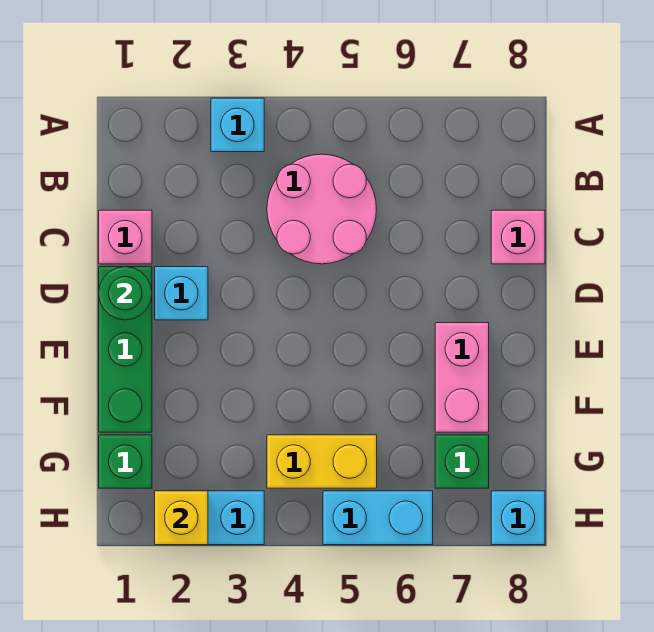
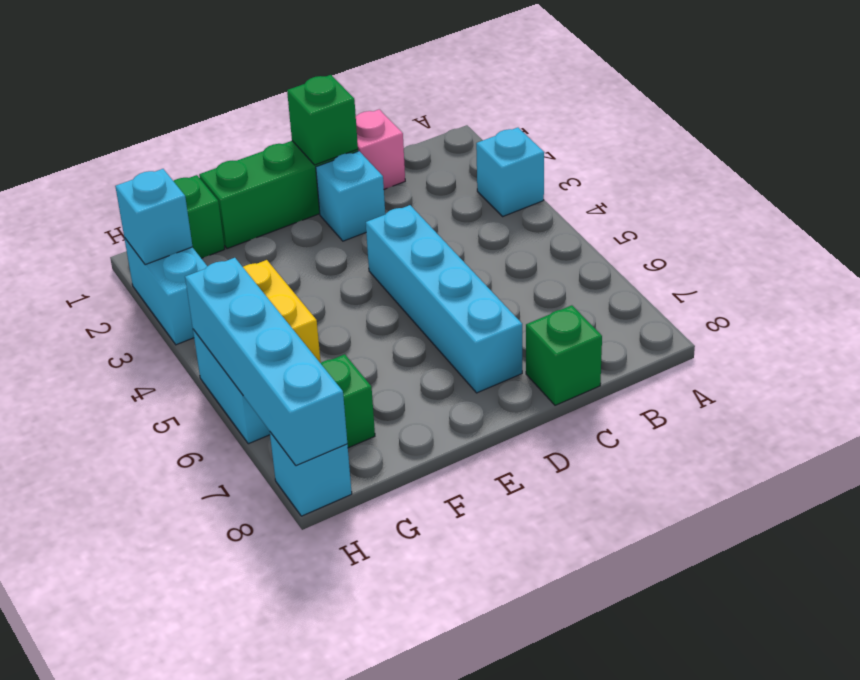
pink round brick B4:C5 level 1 -> none
pink brick C8 level 1 -> green brick C8 level 1
green round brick D1 level 2 -> green brick D1 level 2
none -> cyan brick D4:D7 level 1
pink brick E7:F7 level 1 -> none
yellow brick H2 level 2 -> cyan brick H2 level 2
none -> cyan brick H5:H8 level 2

